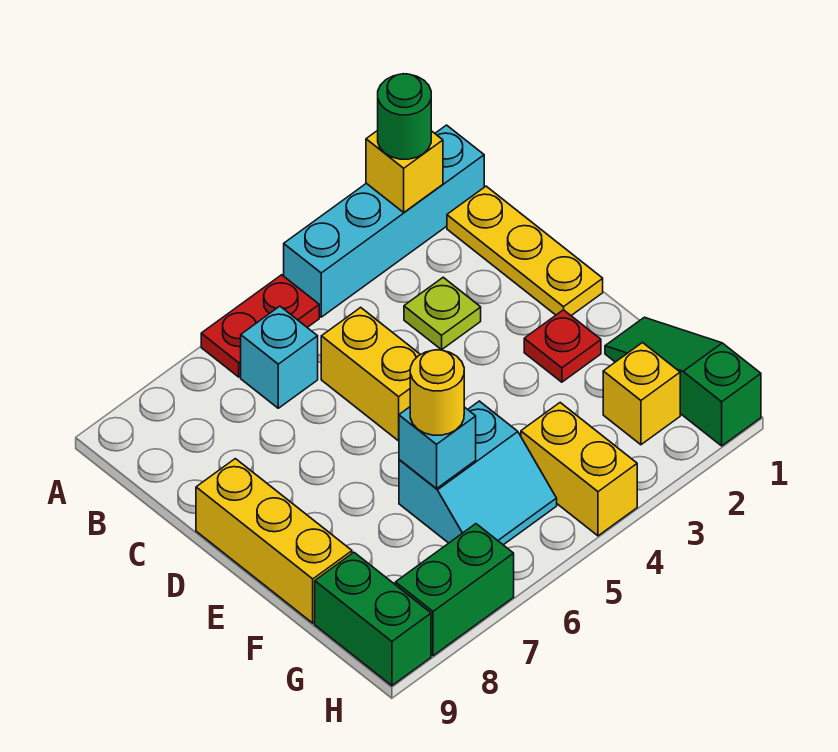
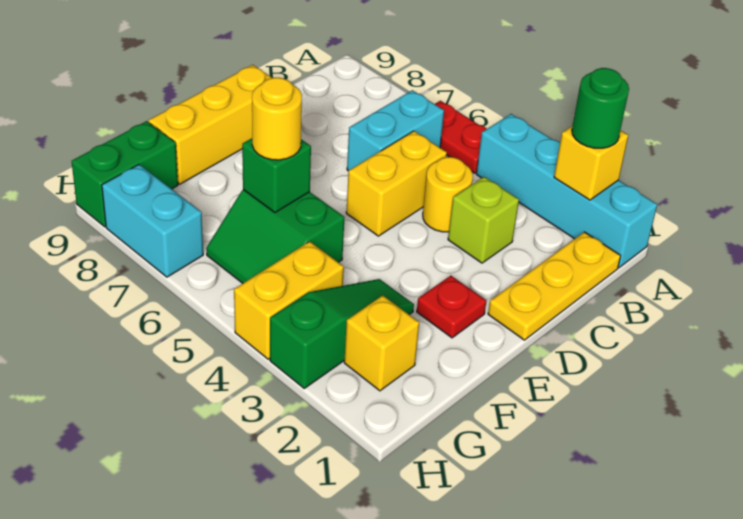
cyan brick B6 level 1 -> cyan brick B6:C6 level 1
lime plate C3 level 1 -> lime brick C3 level 1
none -> yellow round brick C4 level 1
green slope F1:H1 level 1 top H -> green slope F3:H3 level 1 top H
cyan slope F5:G6 level 1 top F -> green slope F5:G6 level 1 top F
cyan brick F6 level 2 -> green brick F6 level 2
green brick H7:H8 level 1 -> cyan brick H7:H8 level 1

